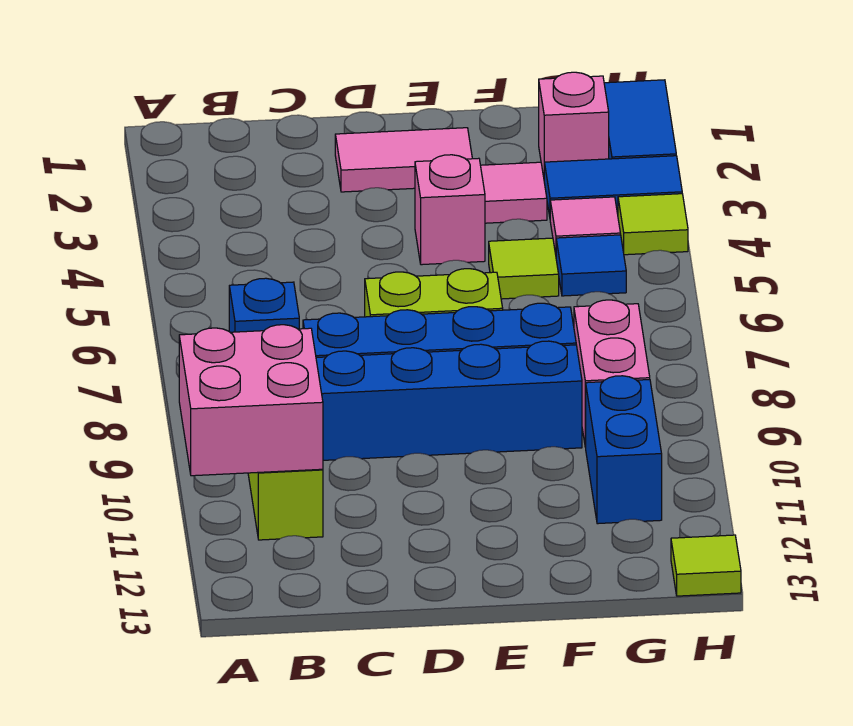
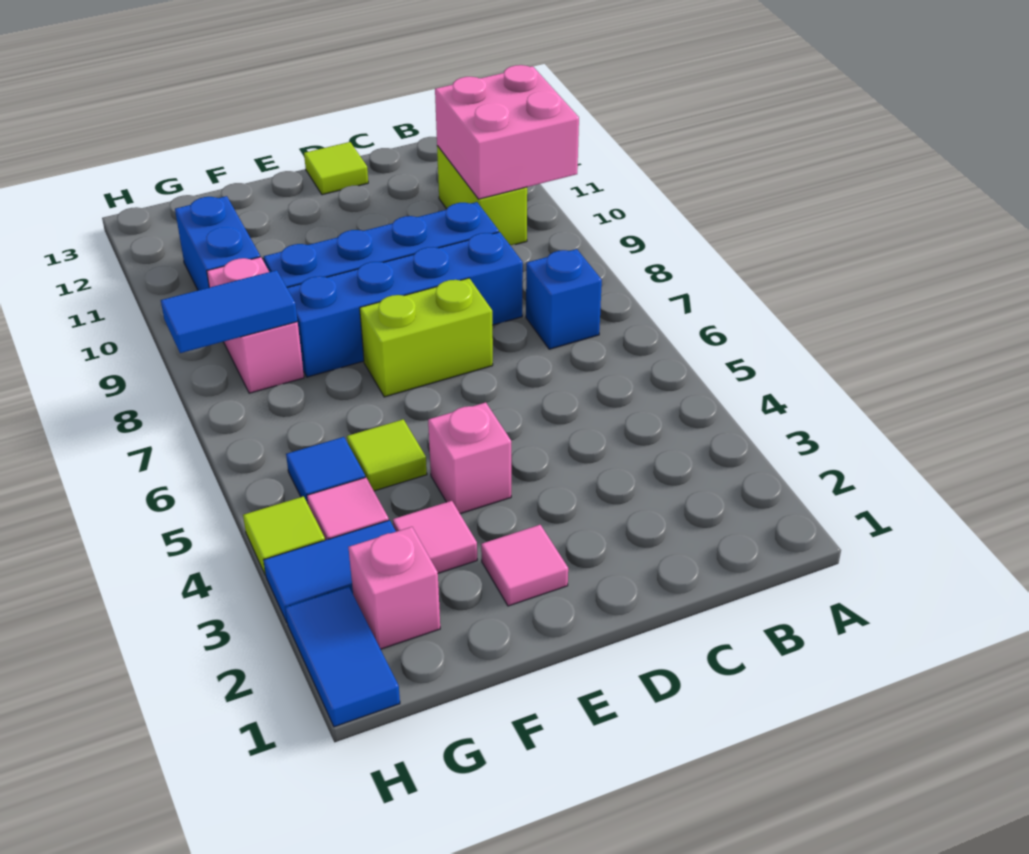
pink tile D2:E2 level 1 -> pink tile E2 level 1
none -> blue tile G8:H8 level 2
lime tile H13 level 1 -> lime tile D13 level 1

